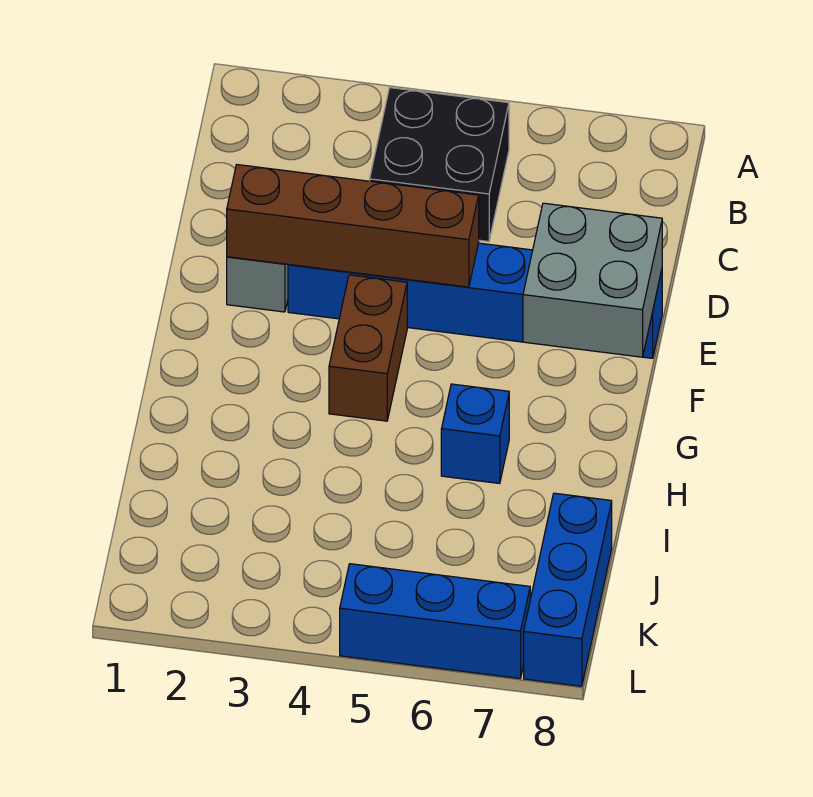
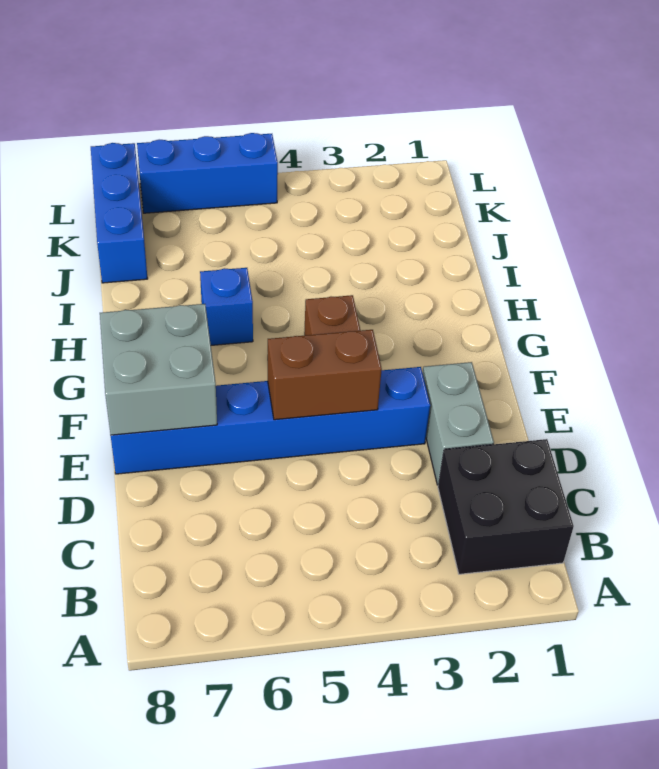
black brick B4:C5 level 1 -> black brick B1:C2 level 1
brown brick E2:E5 level 2 -> brown brick E4:E5 level 2

